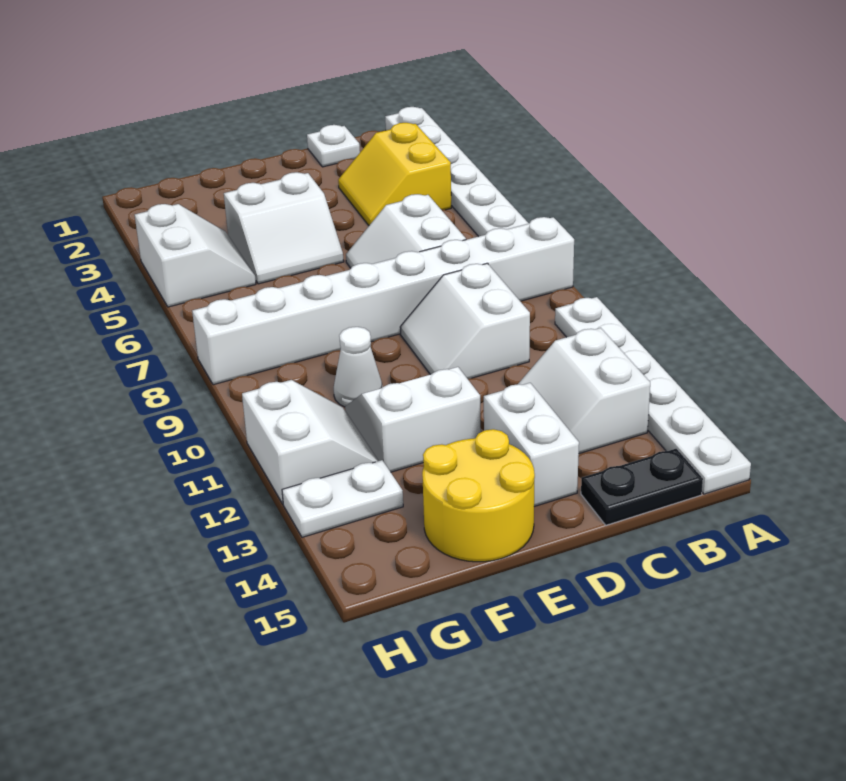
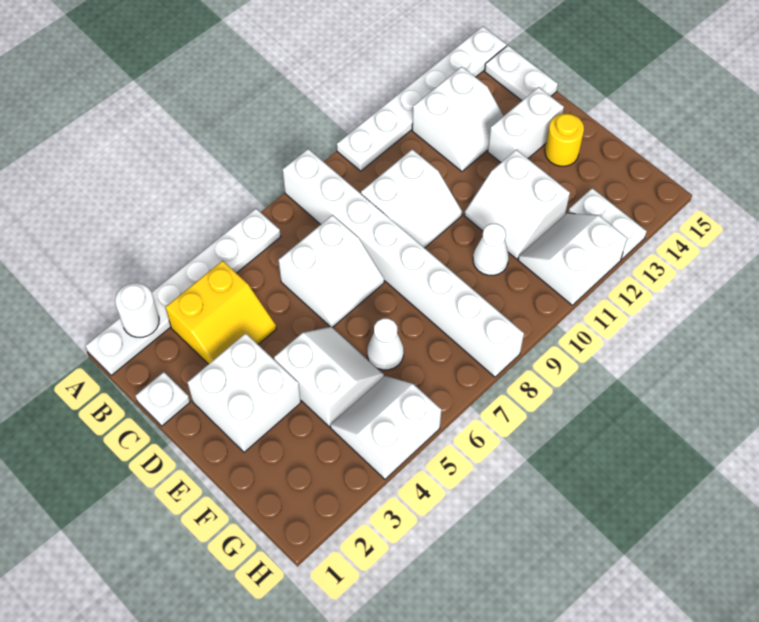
none -> white round brick A2 level 2
black plate B15:C15 level 1 -> white plate B15:C15 level 1
none -> white brick D2:E3 level 1
yellow round brick E14:F15 level 1 -> yellow round brick E14 level 1
none -> white cone F6 level 1

